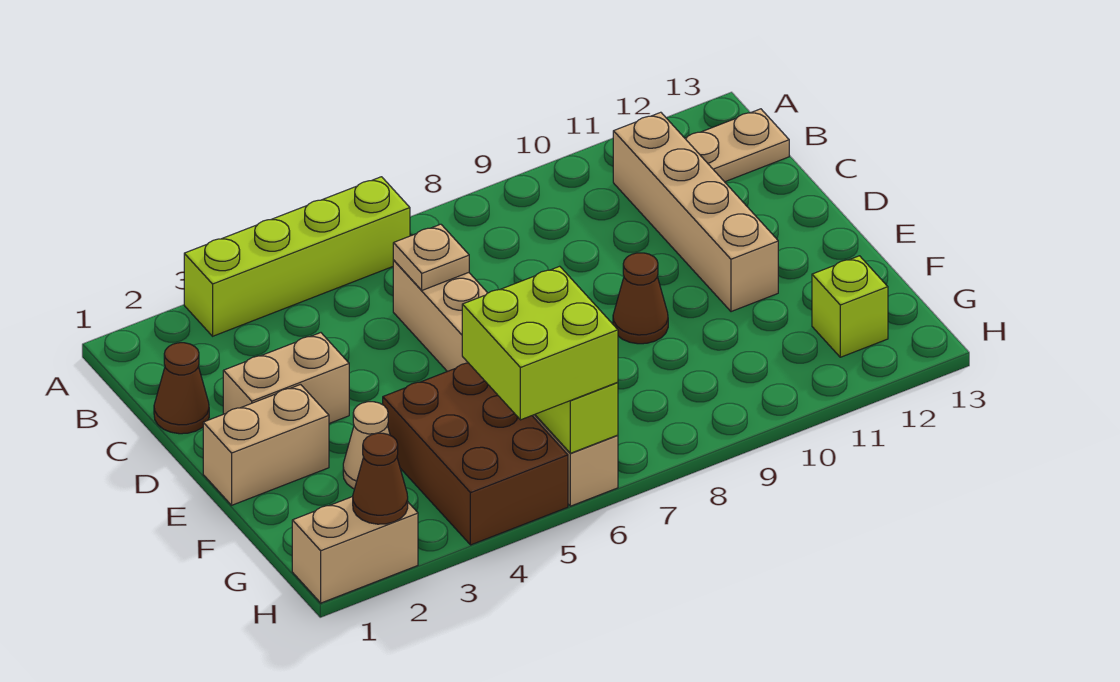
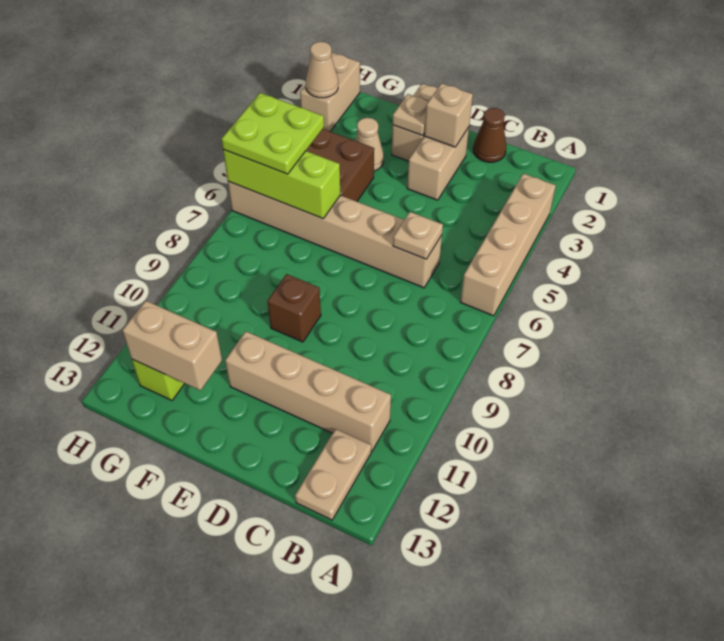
lime brick A3:A6 level 1 -> tan brick A3:A6 level 1
none -> tan brick D2 level 2
none -> tan plate E2 level 2
brown cone E9 level 1 -> brown brick E9 level 1
none -> tan brick F12:G12 level 2
lime brick G5:H6 level 3 -> lime plate G5:H6 level 3
brown cone H2 level 2 -> tan cone H2 level 2

